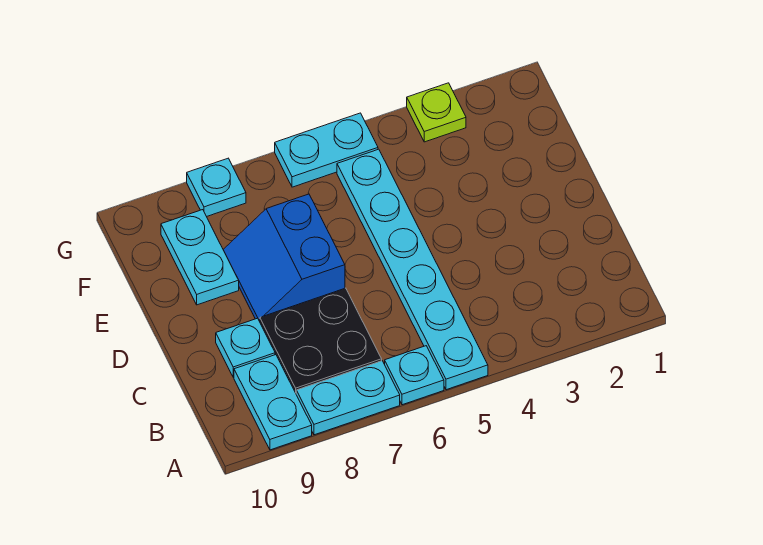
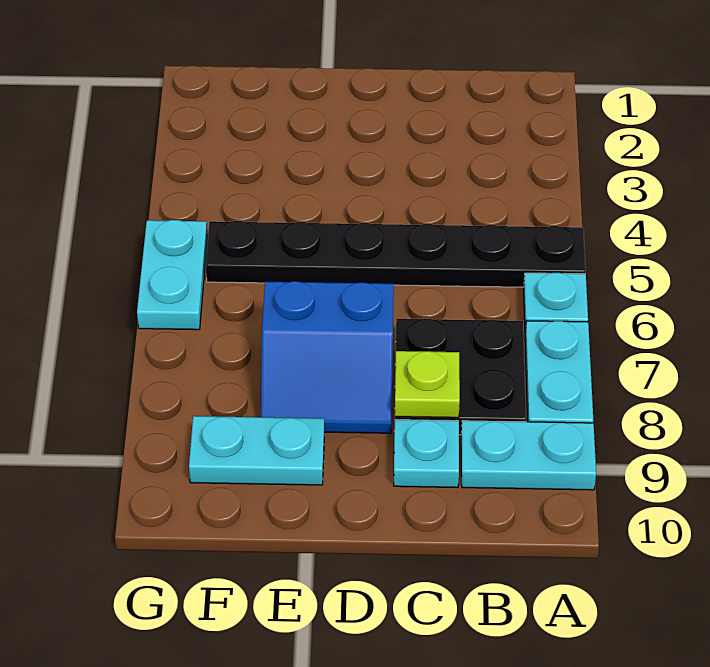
cyan plate A5:F5 level 1 -> black plate A5:F5 level 1
lime plate G3 level 1 -> lime plate C8 level 2
cyan plate G8 level 1 -> none

